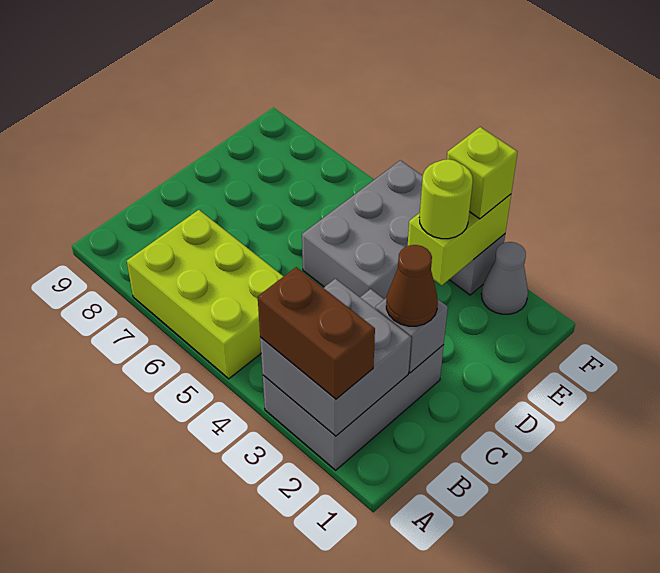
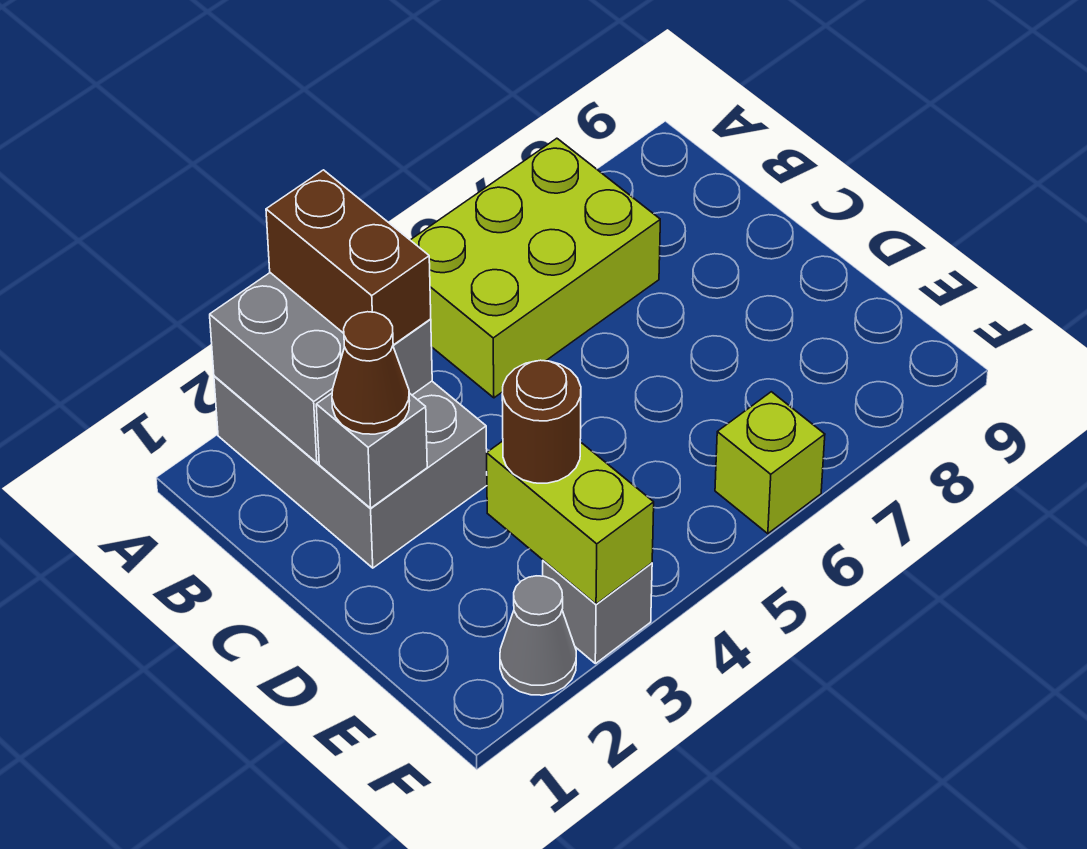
brown brick A2:A3 level 3 -> brown brick A3:B3 level 3
grey brick D4:F5 level 1 -> none
lime round brick E3 level 3 -> brown round brick E3 level 3
lime brick F3 level 3 -> lime brick F6 level 1

